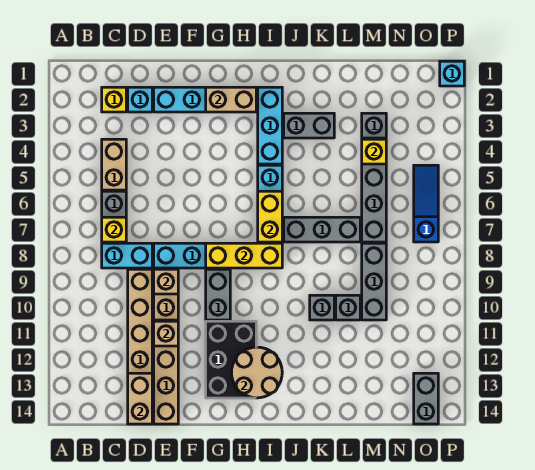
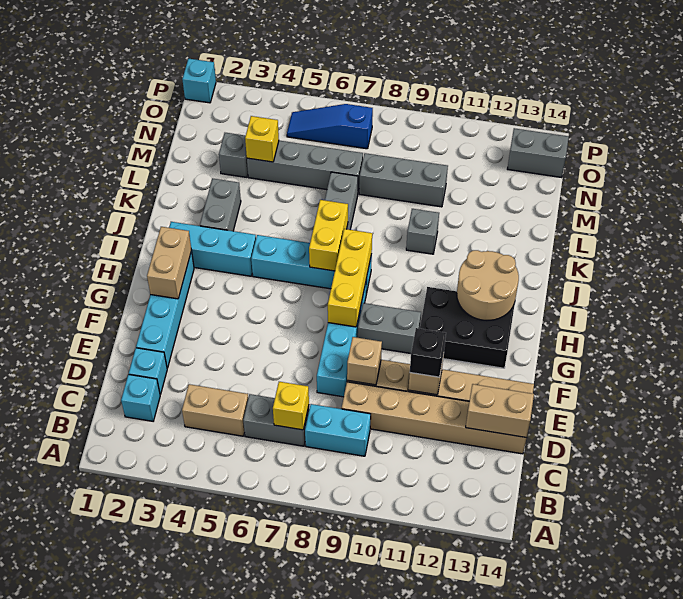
yellow brick C2 level 1 -> cyan brick C2 level 1
cyan brick C8:D8 level 1 -> cyan brick C8:C9 level 1
none -> black brick E11 level 3
yellow brick I6:I7 level 2 -> yellow brick I7:J7 level 2
grey brick L10 level 1 -> none

